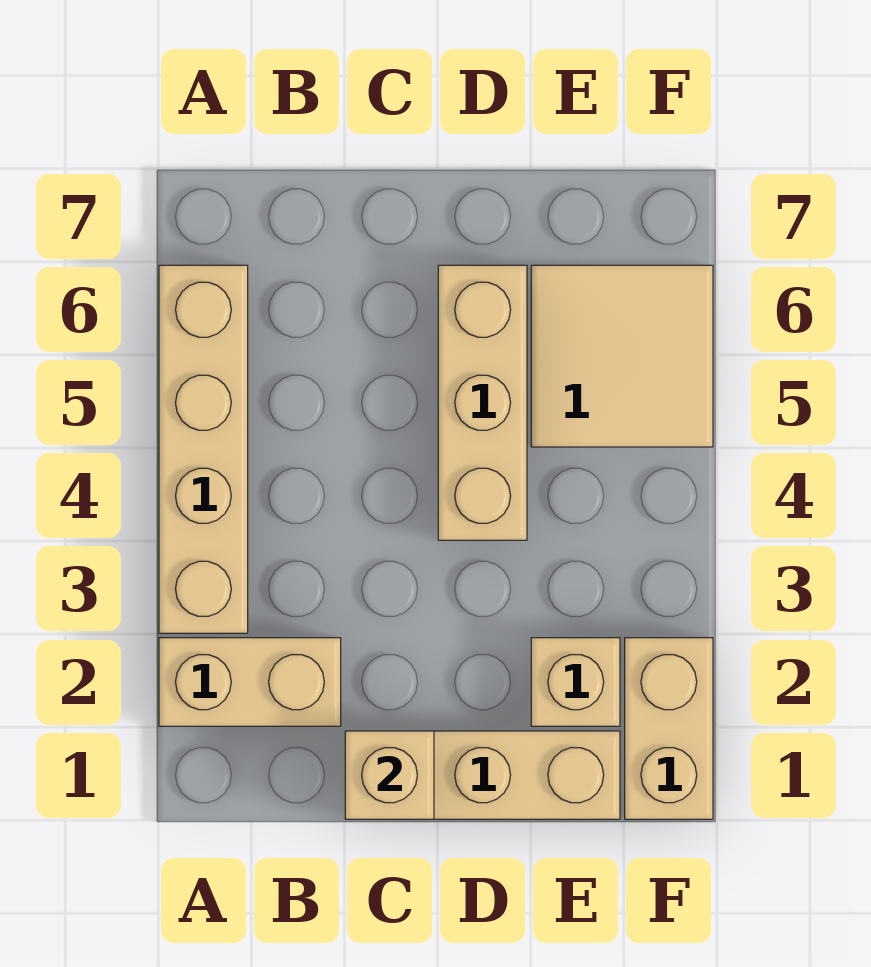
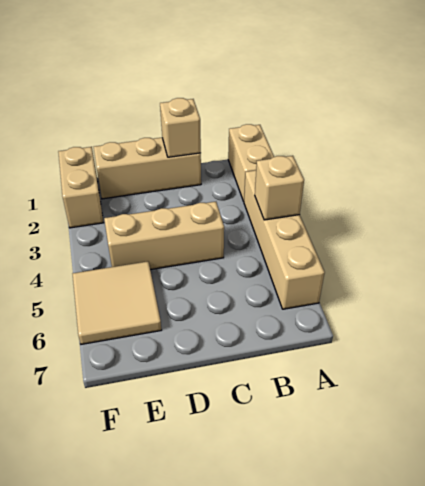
tan brick A2:B2 level 1 -> tan brick A1:A2 level 1
tan brick D4:D6 level 1 -> tan brick C4:E4 level 1
tan brick E2 level 1 -> tan brick A4 level 2

